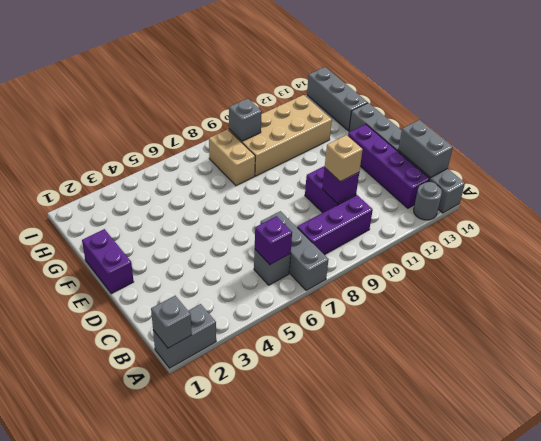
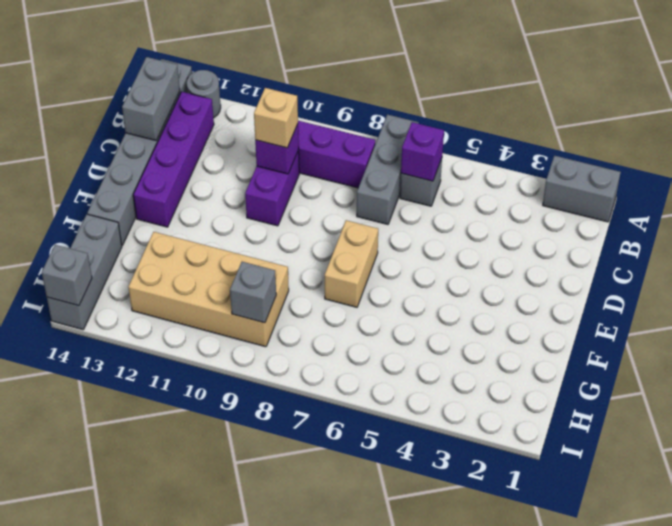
grey brick A1 level 2 -> grey brick I14 level 2
purple brick E1:F1 level 1 -> none
tan brick G8:H8 level 1 -> tan brick E7:F7 level 1

